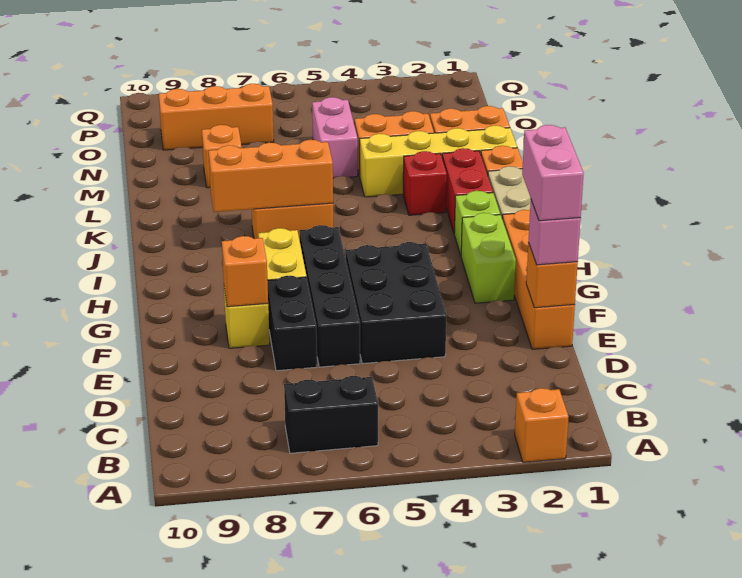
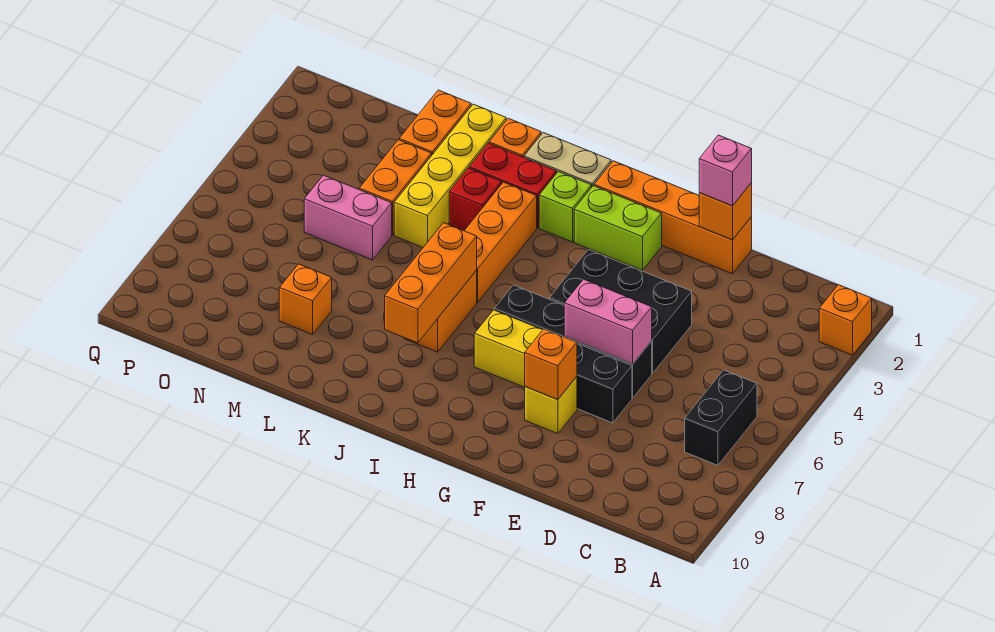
pink brick E1:F1 level 4 -> pink brick E6:F6 level 2
orange brick O7:O9 level 1 -> orange brick J3:J5 level 1

